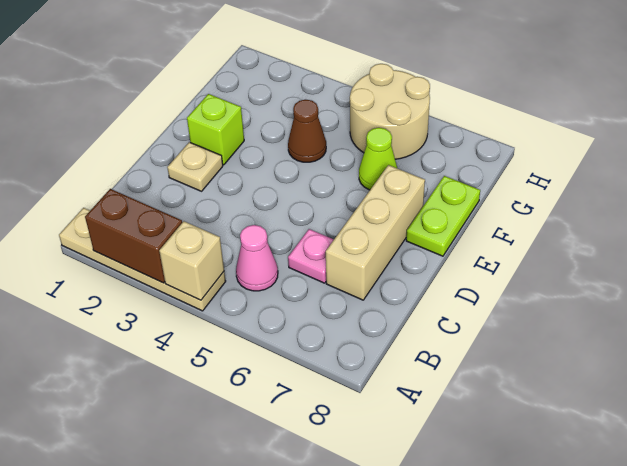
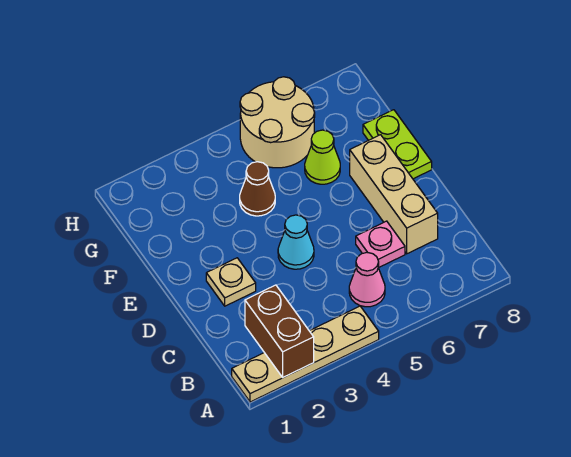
brown brick A2:A3 level 2 -> brown brick A2:B2 level 2
tan brick A4 level 2 -> none
none -> cyan cone D4 level 1
lime brick E2 level 1 -> none

